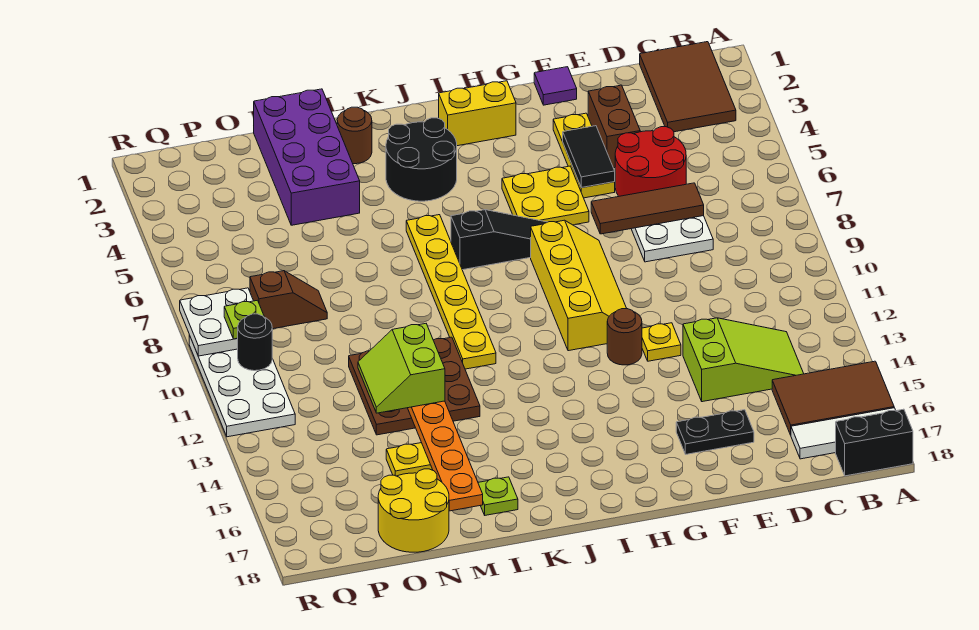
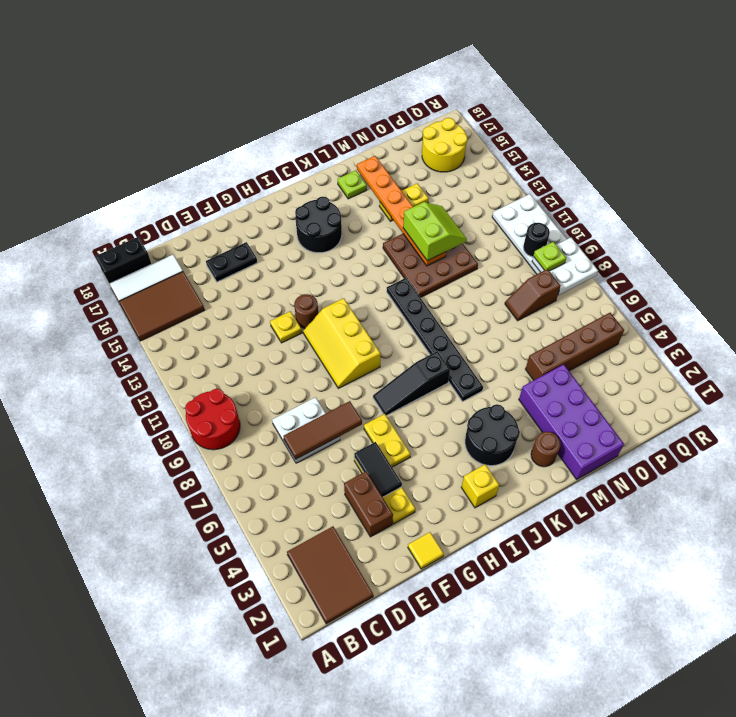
lime slope C13:E14 level 1 top E -> none
red round brick D5:E6 level 1 -> red round brick A9:B10 level 1
purple tile F1 level 1 -> yellow tile F1 level 1
yellow plate G5:H6 level 1 -> yellow plate G5:G6 level 1
yellow slope G8:H11 level 1 top H -> yellow slope G9:H11 level 1 top H
yellow brick H2:I2 level 1 -> yellow brick I2 level 1
none -> black round brick I15:J16 level 1
yellow plate K6:K11 level 1 -> black plate K6:K11 level 1
none -> brown brick N5:Q5 level 1
yellow round brick N17:O18 level 1 -> yellow round brick P16:Q17 level 1

